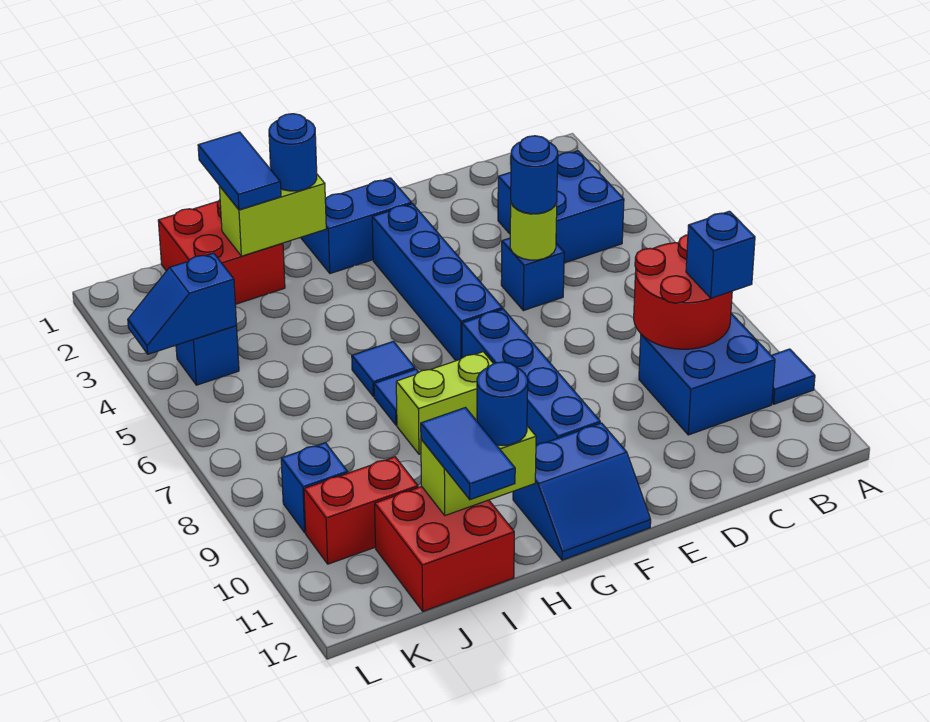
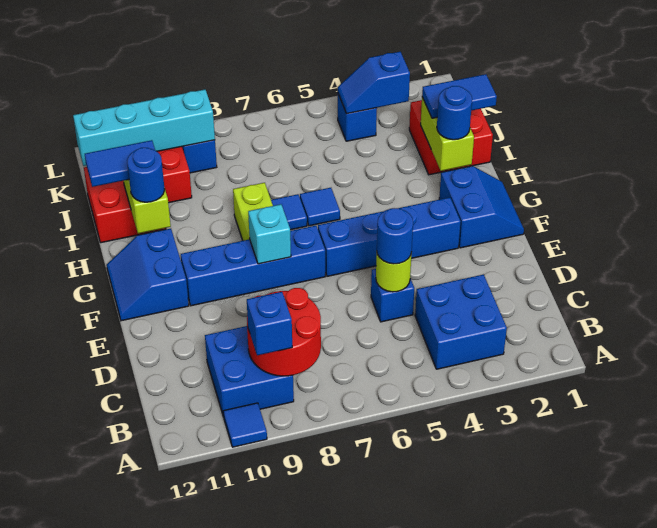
none -> cyan brick F8 level 2
blue slope K4:L4 level 2 top K -> blue slope K3:K4 level 2 top 3
none -> cyan brick K9:K12 level 2

